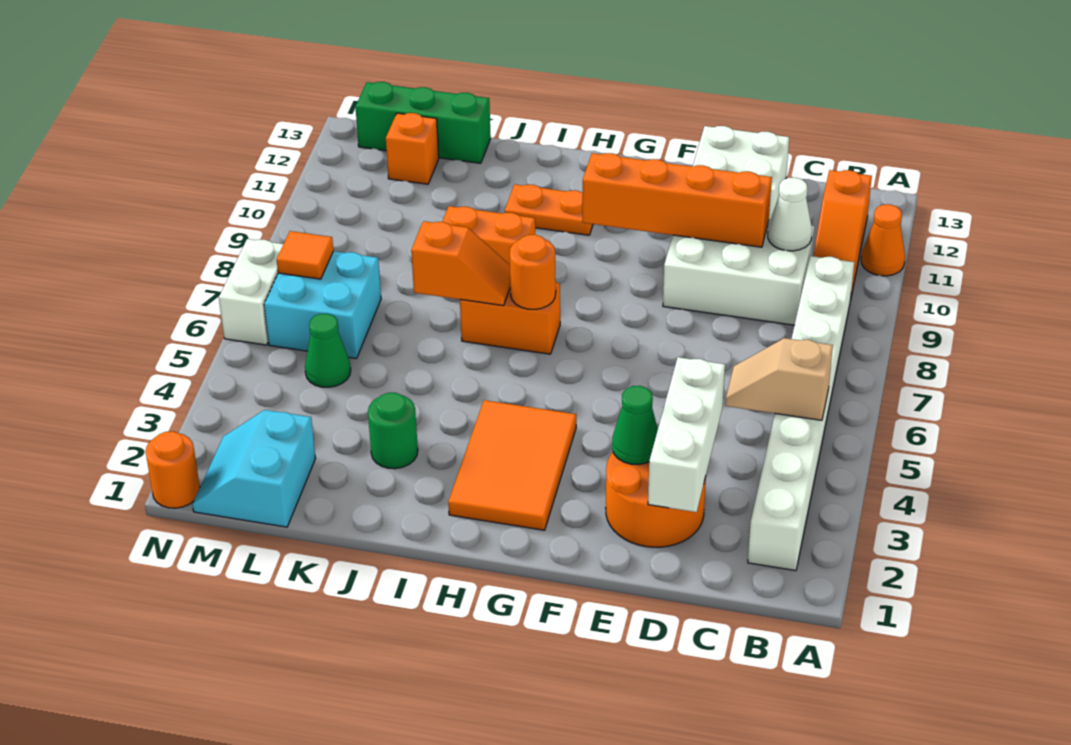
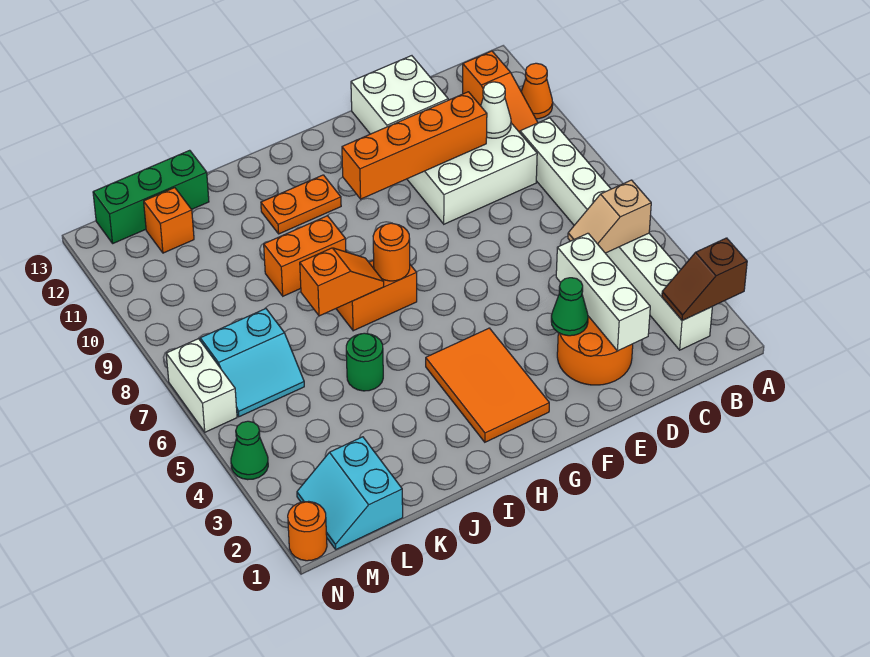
none -> brown slope A2:B2 level 2 top A
green round brick J3 level 1 -> green round brick J5 level 1
green cone L5 level 1 -> green cone N4 level 1
cyan brick L6:M7 level 1 -> cyan slope L6:M7 level 1 top 7
orange tile M7 level 2 -> none

